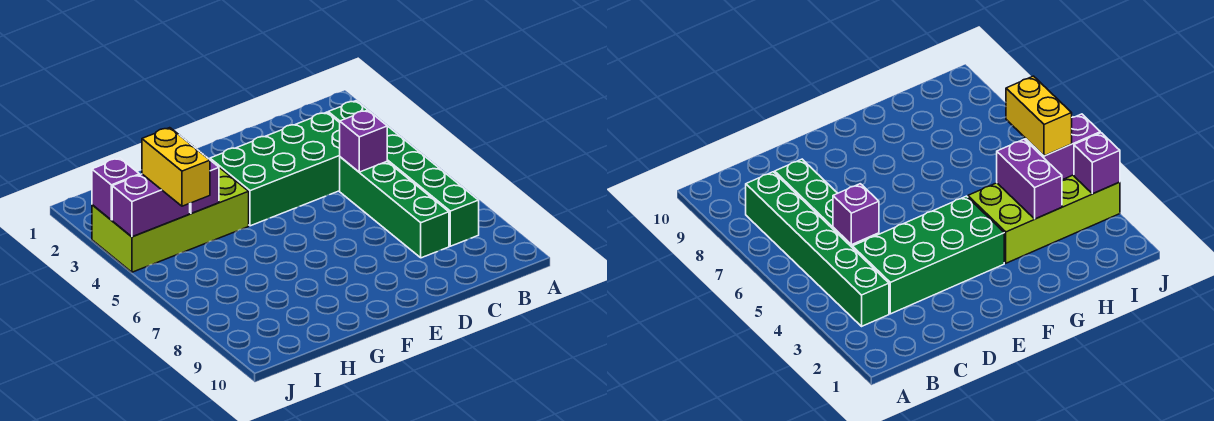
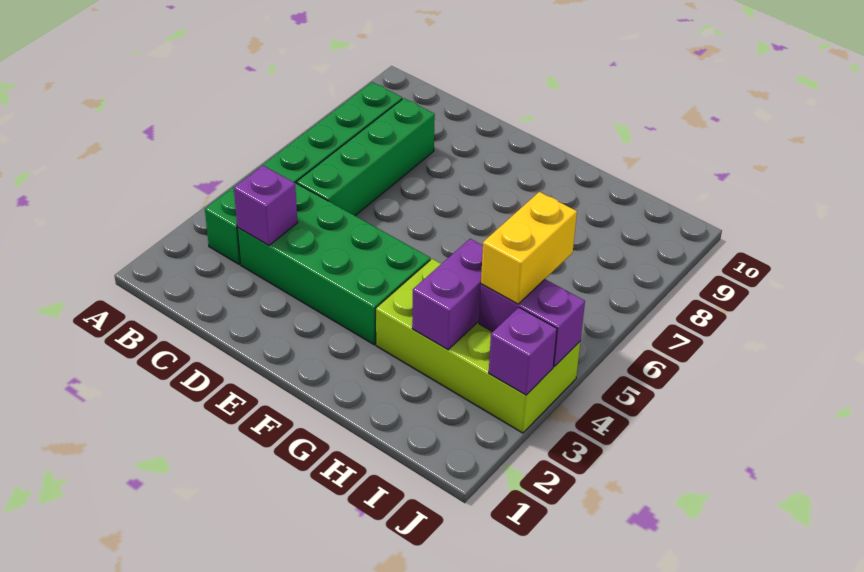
purple brick C5 level 2 -> purple brick C3 level 2

